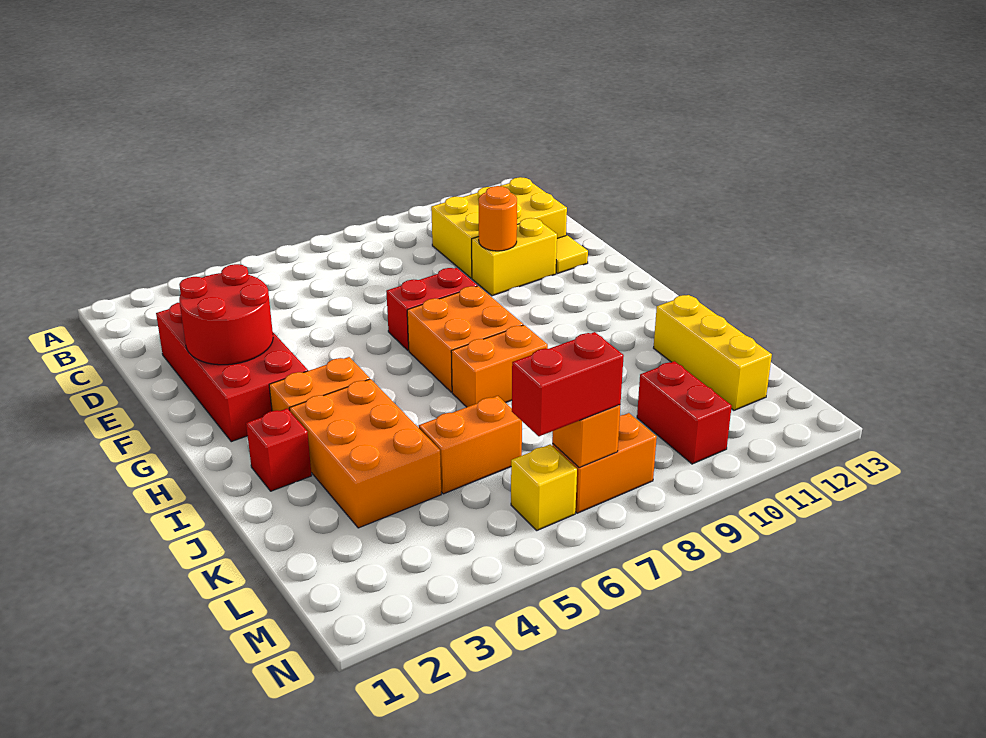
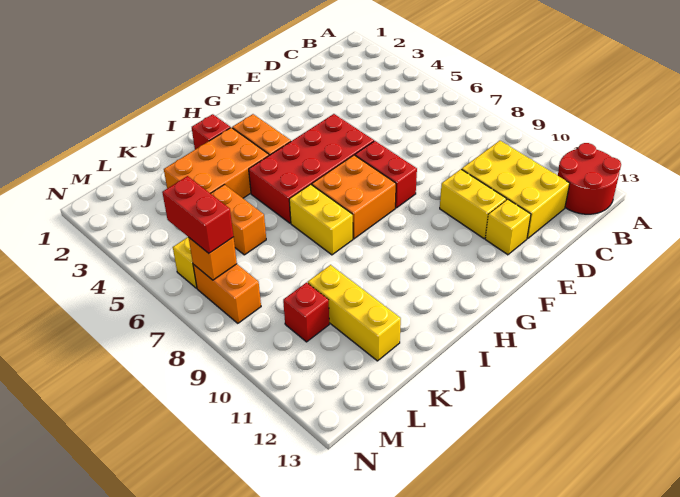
red brick D2:G3 level 1 -> red brick F5:I6 level 1
red round brick E2:F3 level 2 -> red round brick A12:B13 level 1
orange round brick E10 level 2 -> none
yellow tile E12 level 1 -> yellow brick E12 level 1
orange brick I7:I8 level 1 -> yellow brick I7:I8 level 1
yellow brick J12:L12 level 1 -> yellow brick K10:K12 level 1
red brick L10:M10 level 1 -> red brick L10 level 1

